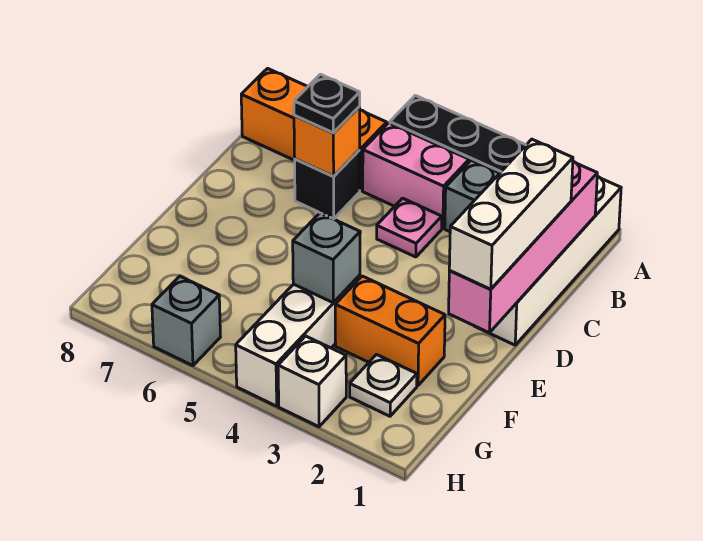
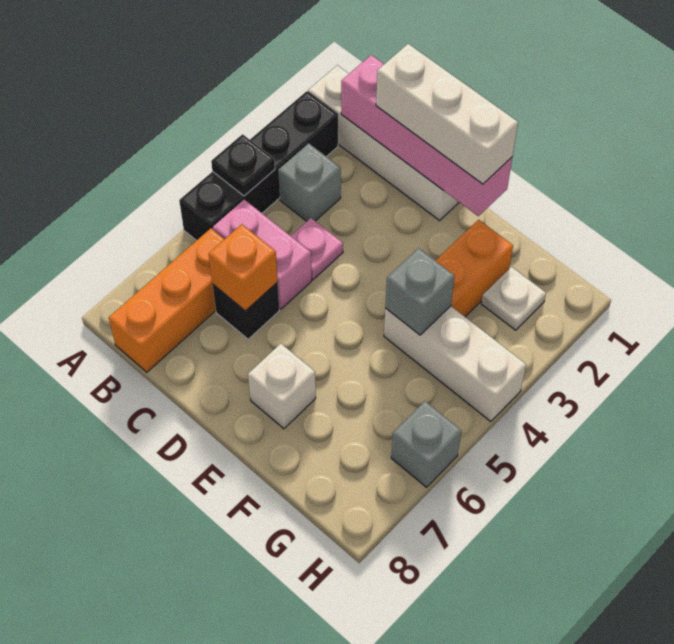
pink brick B4:B5 level 1 -> pink brick B5:C5 level 1
black plate C6 level 3 -> black plate A4 level 2
white brick H3 level 1 -> white brick E7 level 1

